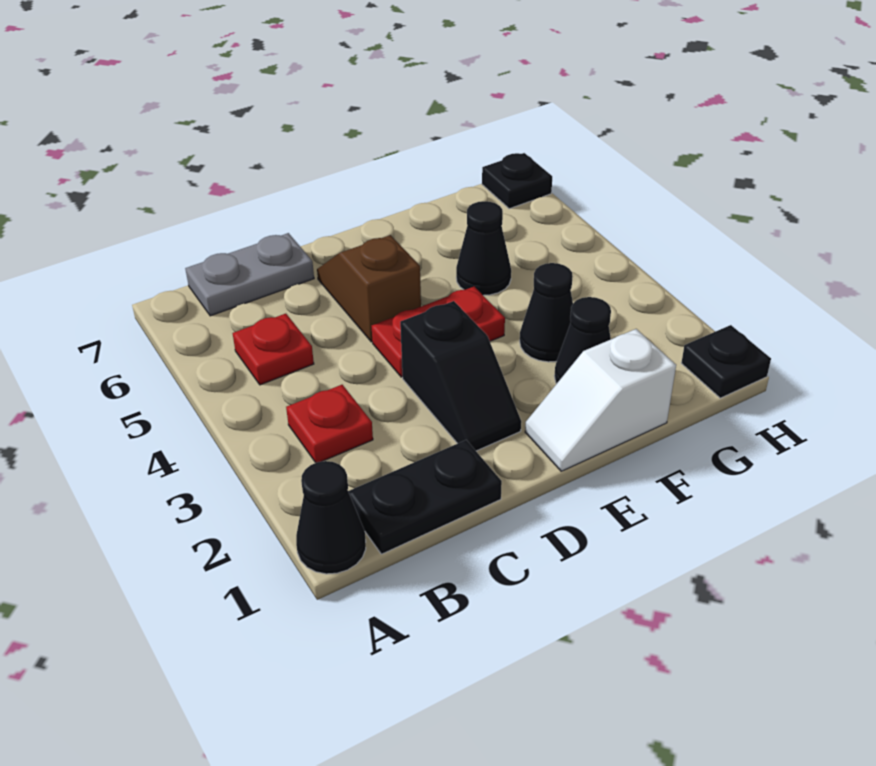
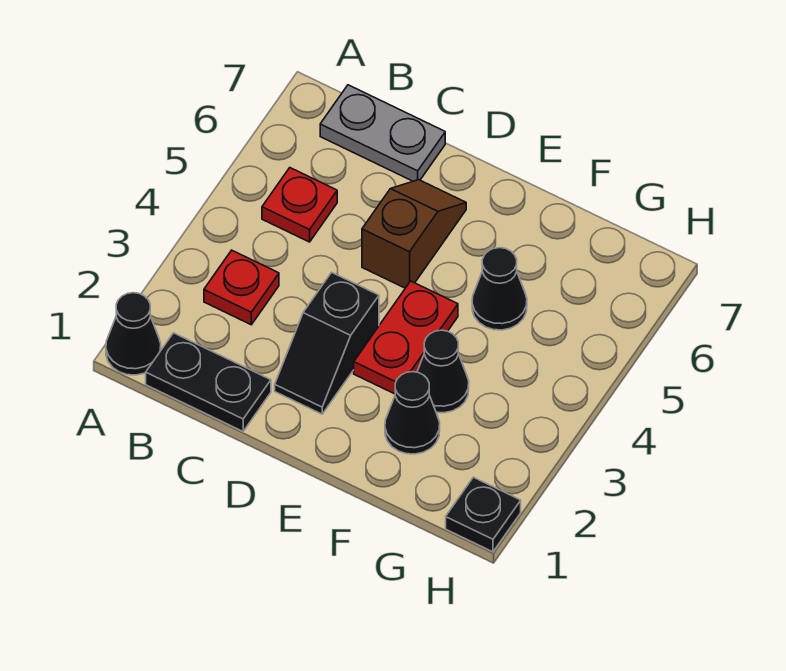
red plate D4:E4 level 1 -> red plate E3:E4 level 1
white slope E1:F1 level 1 top F -> none
black plate H7 level 1 -> none

